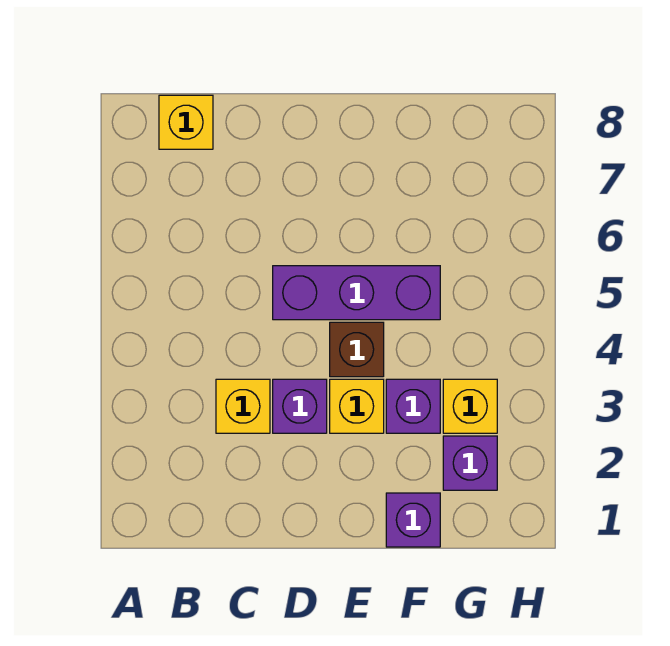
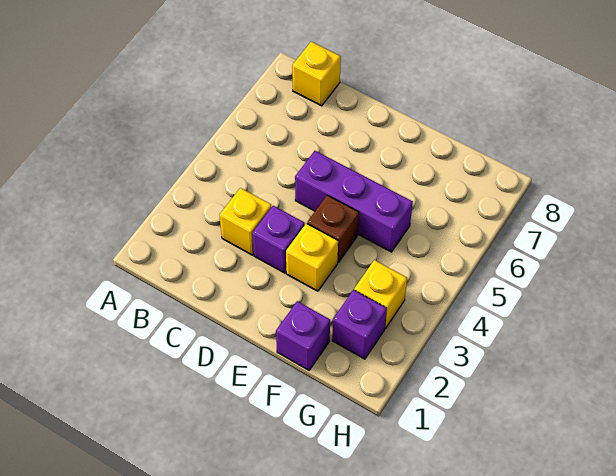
purple brick F3 level 1 -> none

